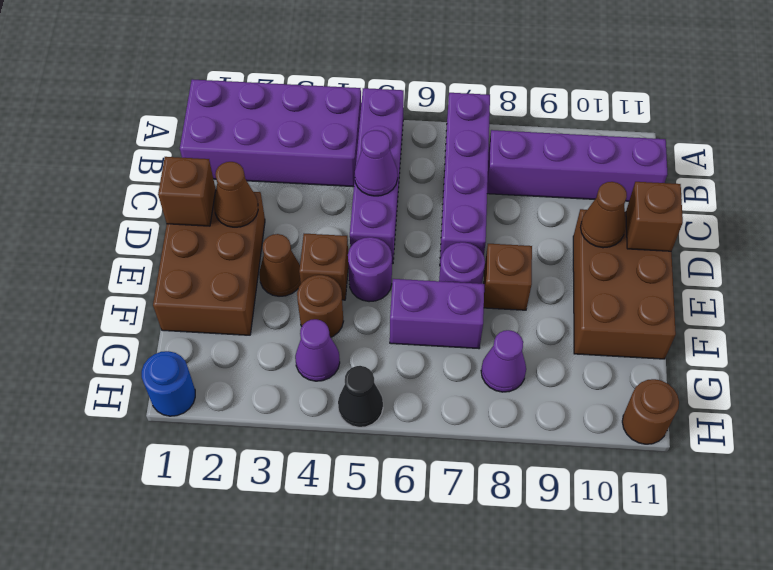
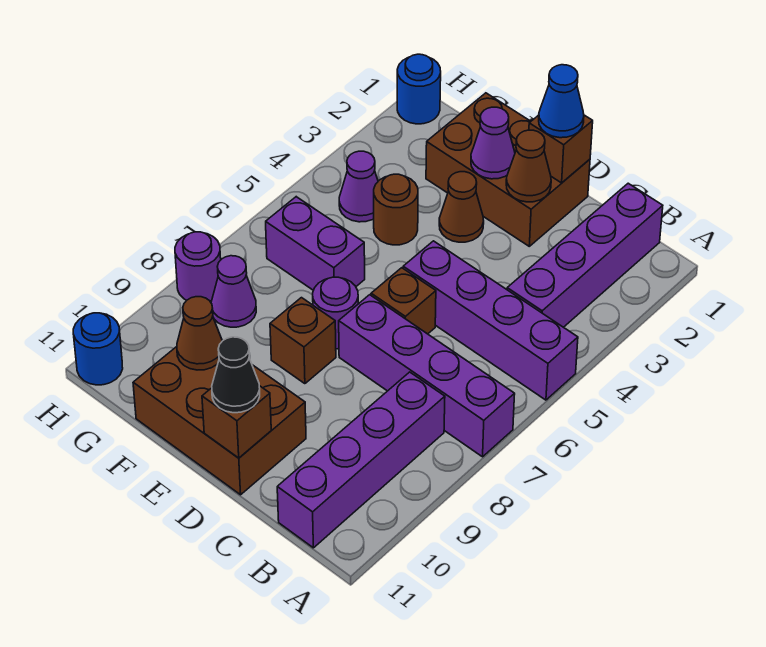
purple brick A1:B4 level 1 -> purple brick B1:B4 level 1
purple cone C5 level 2 -> purple cone E2 level 2
none -> blue cone D1 level 3
brown cone D10 level 2 -> brown cone F10 level 2
brown brick E4 level 1 -> brown brick D6 level 1
purple round brick E5 level 1 -> purple round brick H8 level 1
purple brick F6:F7 level 1 -> purple brick F6:G6 level 1
black cone H5 level 1 -> black cone D11 level 3
brown round brick H11 level 1 -> blue round brick H11 level 1

